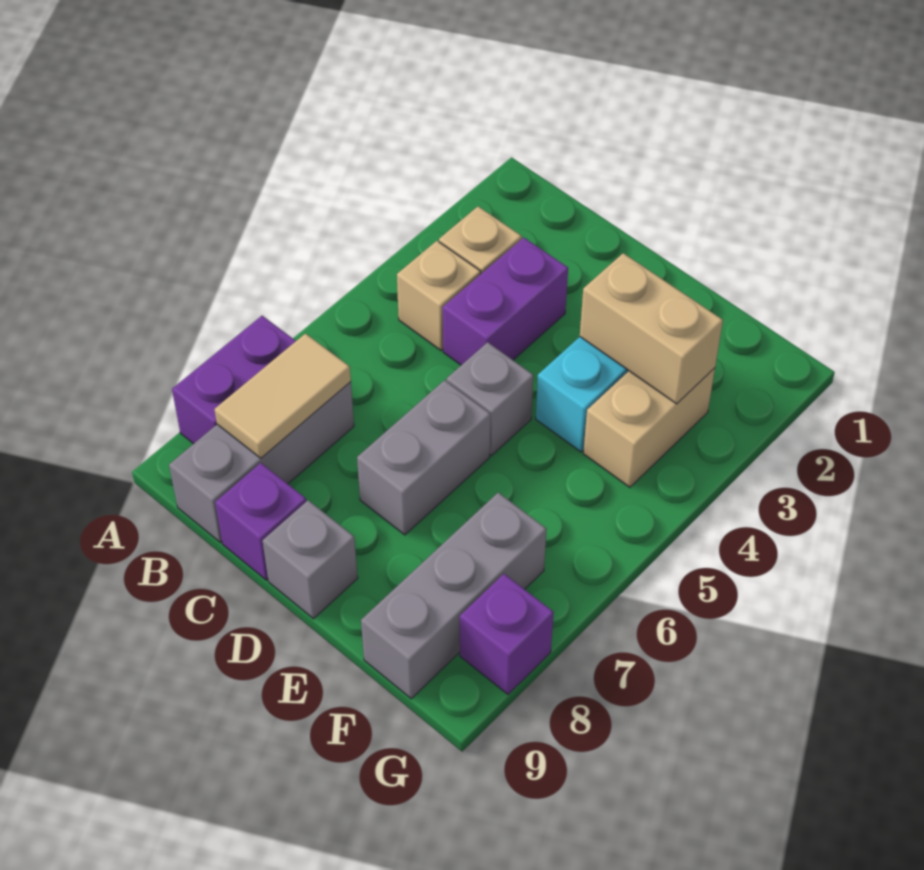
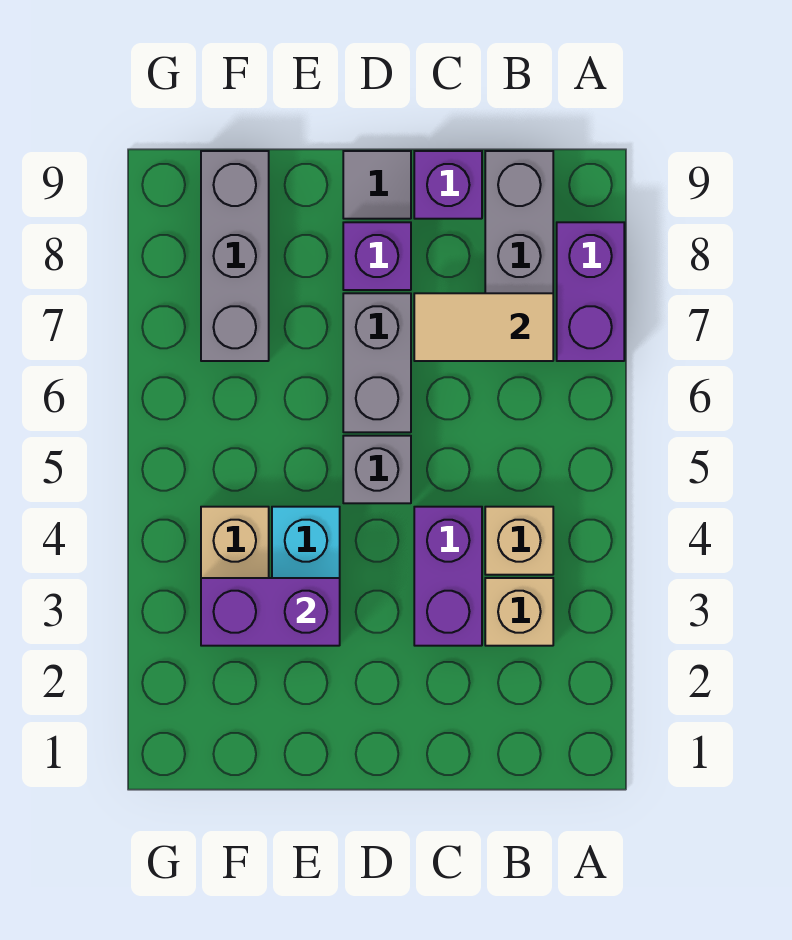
tan tile B7:B8 level 2 -> tan tile B7:C7 level 2
grey brick D9 level 1 -> grey tile D9 level 1
tan brick E3:F3 level 2 -> purple brick E3:F3 level 2
purple brick G8 level 1 -> purple brick D8 level 1

